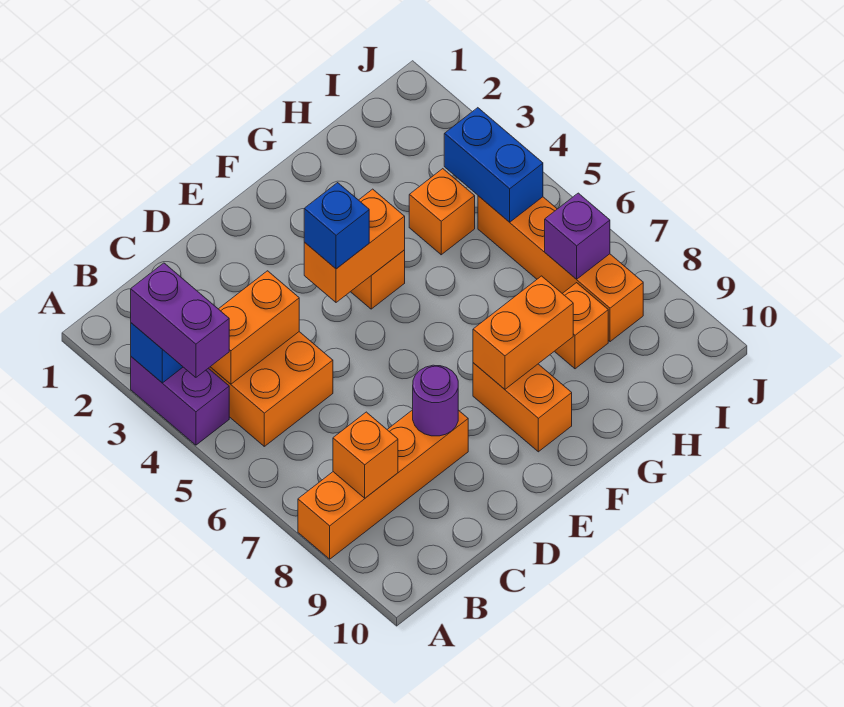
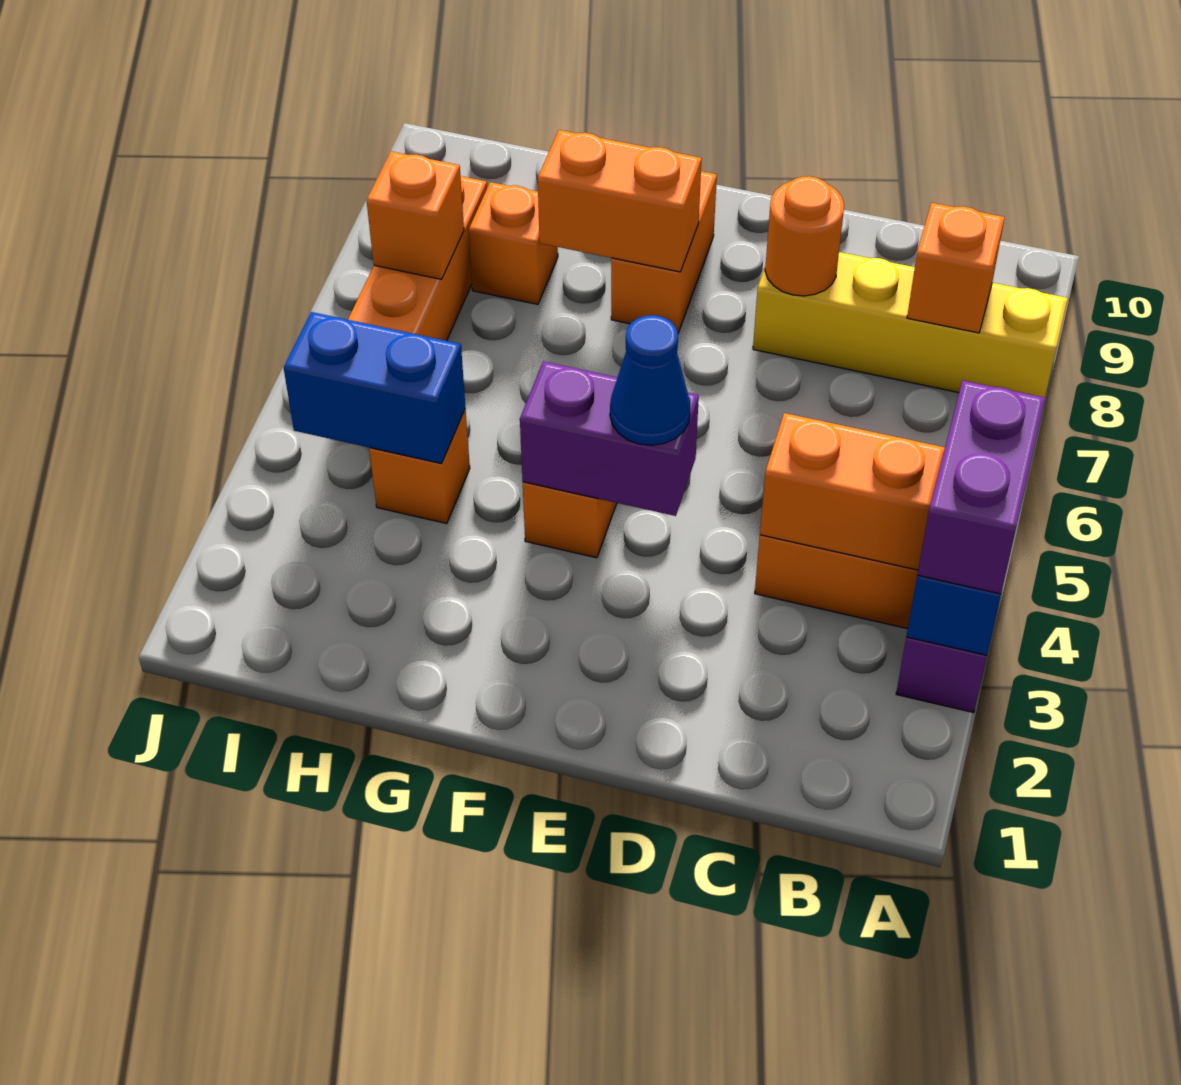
orange brick A8:D8 level 1 -> yellow brick A8:D8 level 1
purple round brick D8 level 2 -> orange round brick D8 level 2
orange brick E4:F4 level 2 -> purple brick E4:F4 level 2
blue brick E4 level 3 -> blue cone E4 level 3
blue brick I4:I5 level 2 -> blue brick H4:I4 level 2
purple brick I7 level 2 -> orange brick I7 level 2

